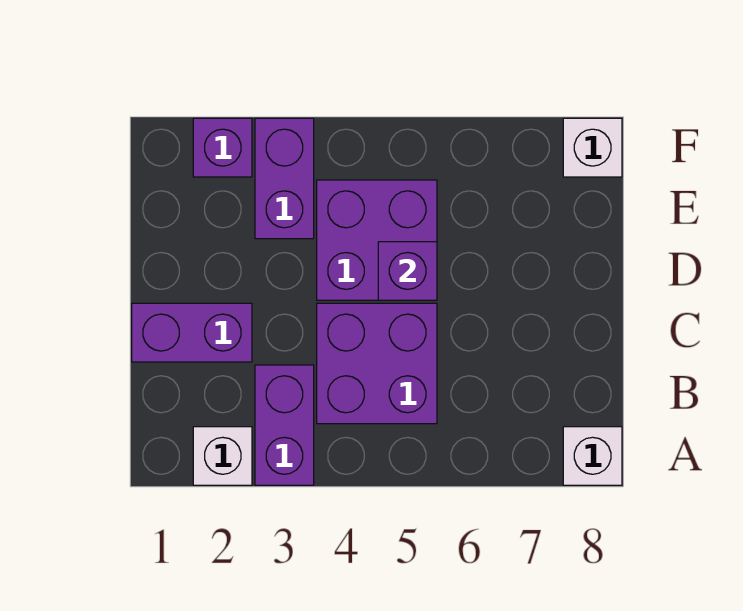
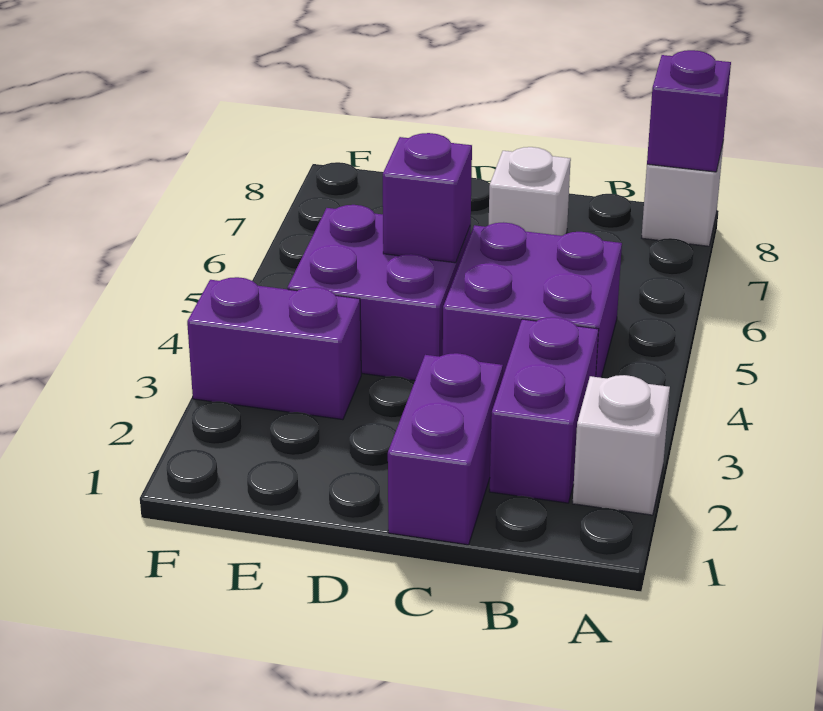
purple brick A3:B3 level 1 -> purple brick B2:B3 level 1
purple brick F2 level 1 -> purple brick A8 level 2
white brick F8 level 1 -> white brick C7 level 1

